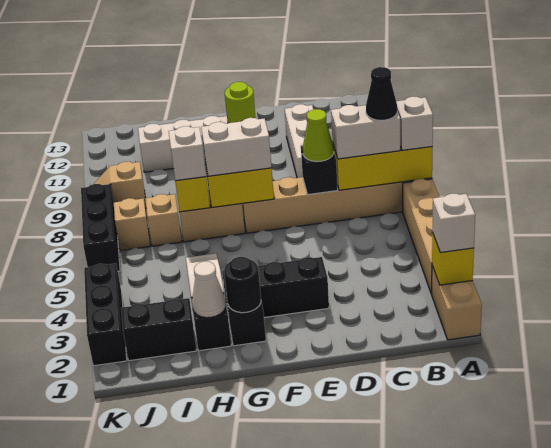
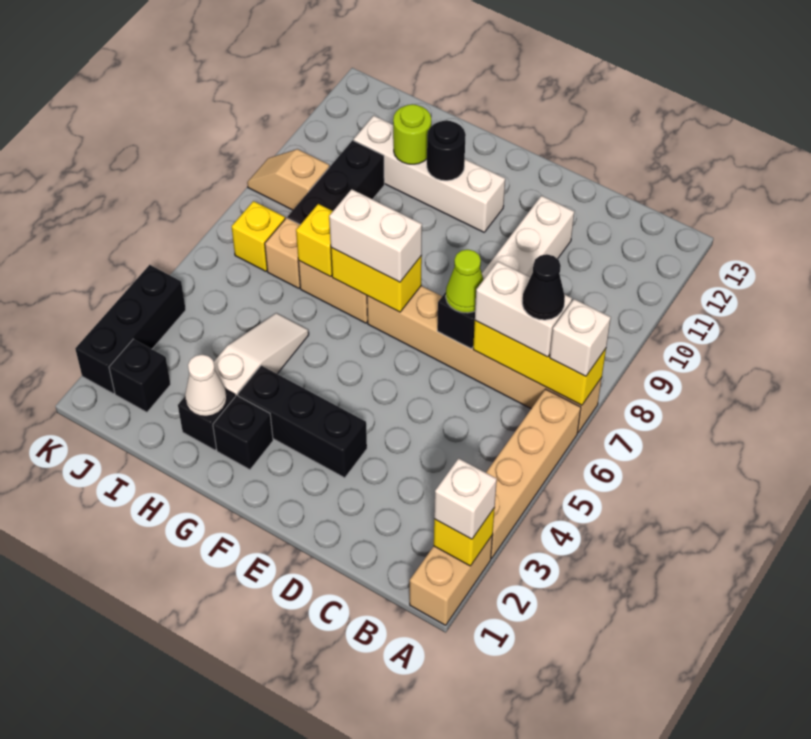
lime round brick F11 level 2 -> lime round brick H11 level 2
black round brick G2 level 2 -> black round brick G11 level 2
white brick H7 level 3 -> none
black brick I2:J2 level 1 -> black brick J2 level 1
tan brick J7 level 1 -> yellow brick J7 level 1
black brick K6:K8 level 1 -> black brick I8:I10 level 1

